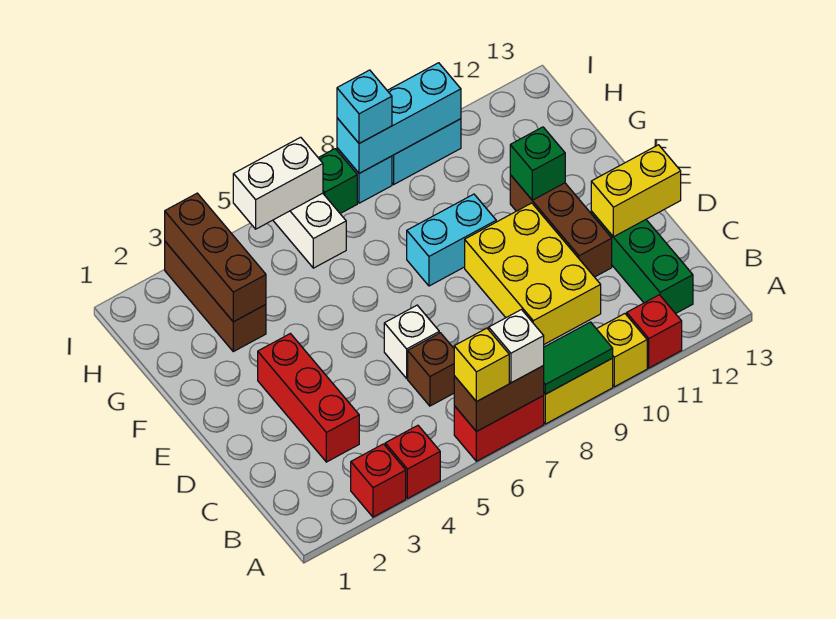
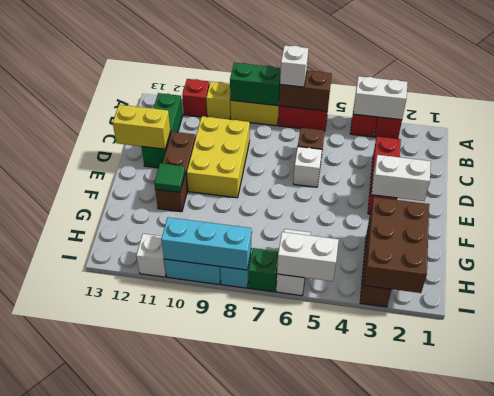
none -> white brick A3:A4 level 2
yellow brick A6 level 3 -> none
green tile A8:A9 level 2 -> green brick A8:A9 level 2
none -> white brick E2:E3 level 2
cyan brick F8:F9 level 1 -> none
green brick F11 level 2 -> green tile F11 level 2
brown brick G3:I3 level 2 -> brown brick G2:I3 level 2
cyan brick I8 level 3 -> none
none -> white brick I11 level 1

